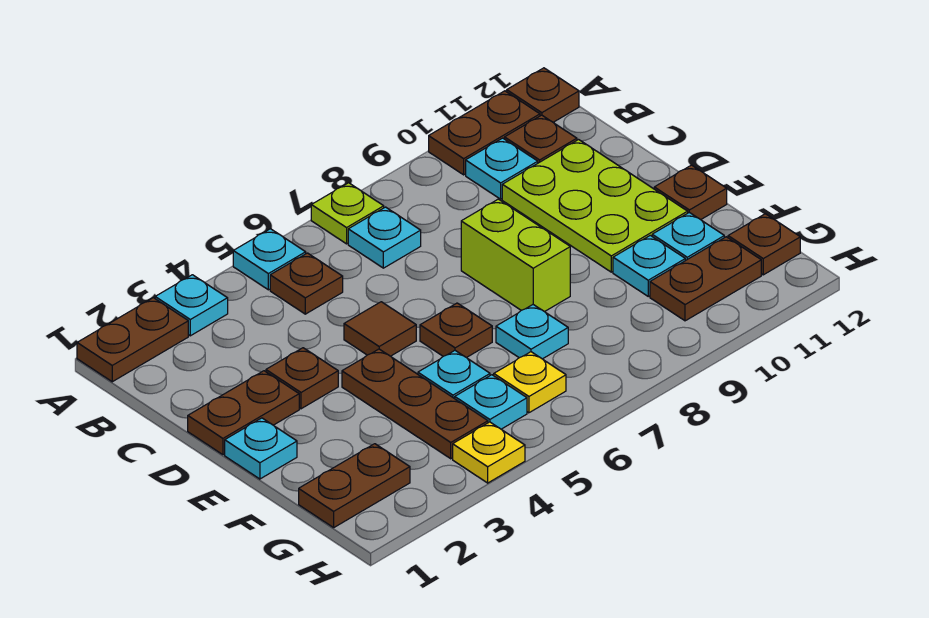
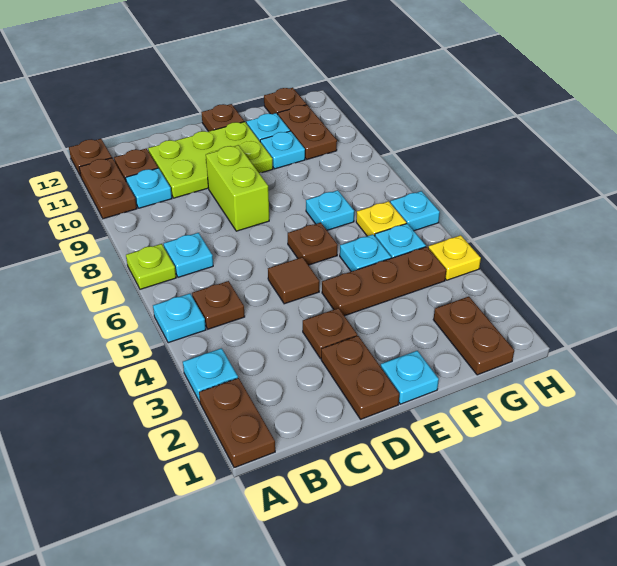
lime brick D8:E8 level 1 -> lime brick D8:D9 level 1
none -> cyan plate H6 level 1

